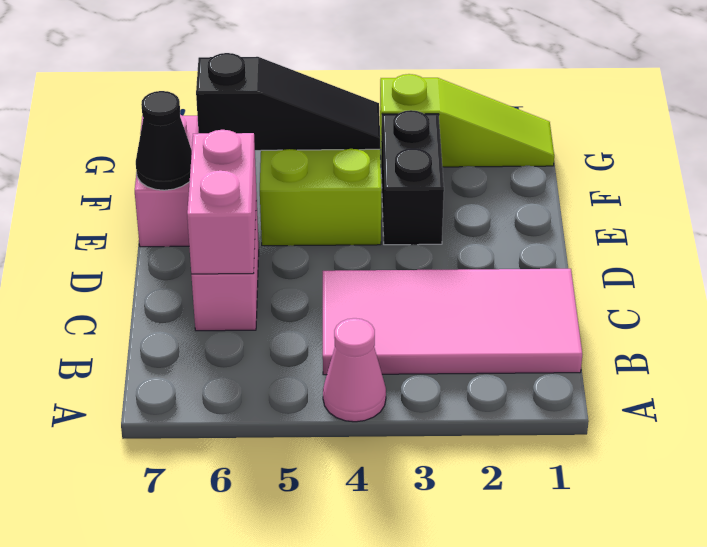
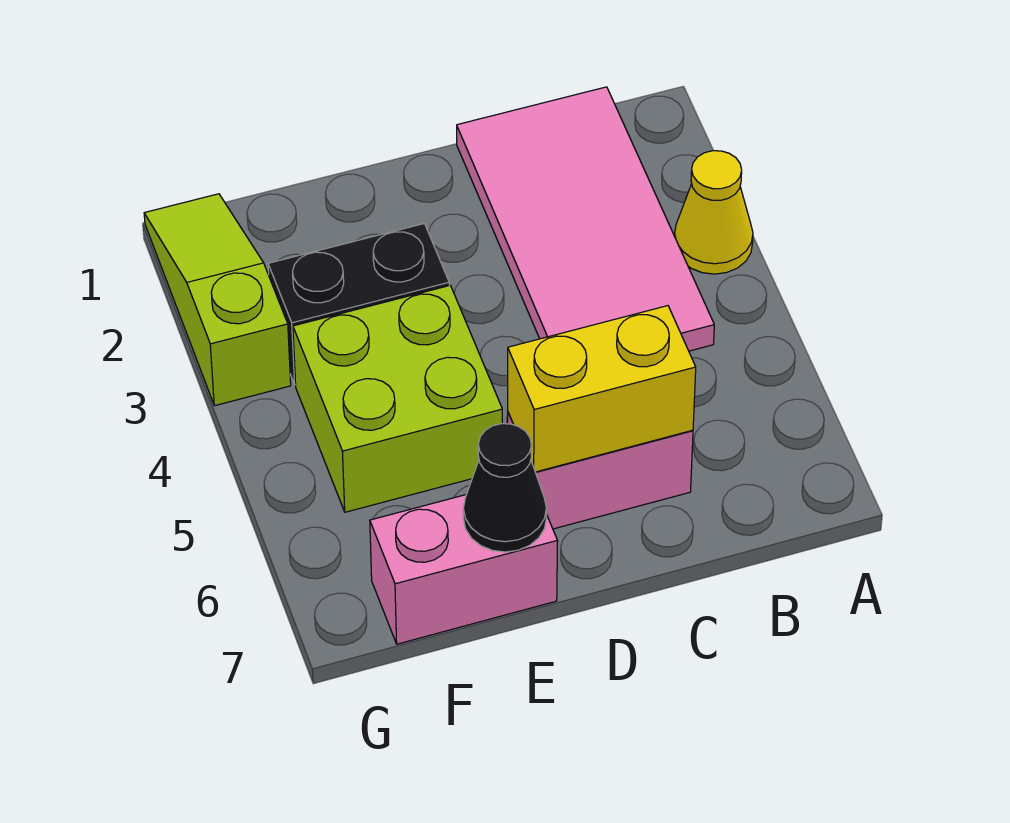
none -> yellow cone A3 level 1
pink cone A4 level 1 -> none
pink brick C6:D6 level 2 -> yellow brick C6:D6 level 2
black slope F4:F6 level 2 top 6 -> none

